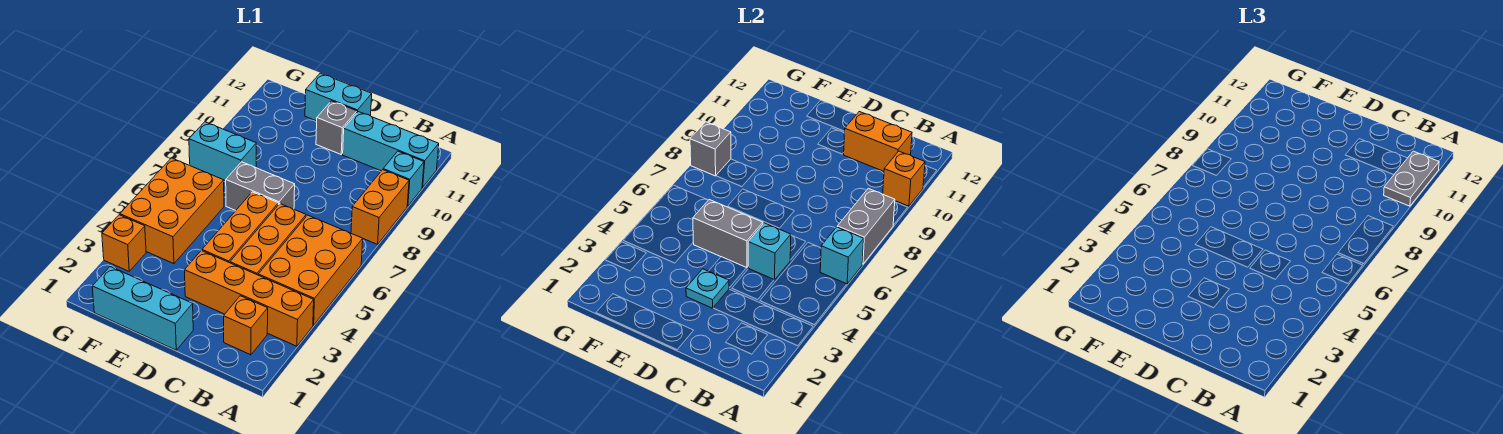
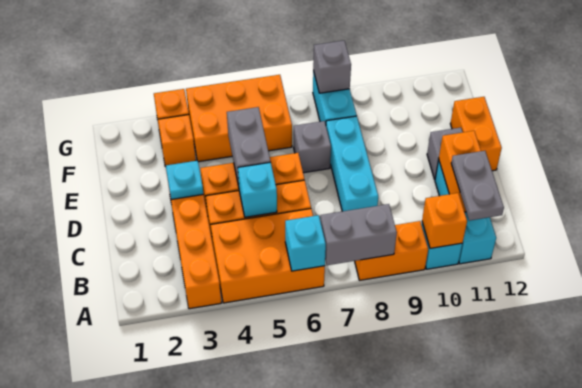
grey plate A10:A11 level 3 -> grey plate A11:B11 level 3
orange brick B2 level 1 -> orange brick F3 level 1
cyan brick D1:F1 level 1 -> cyan brick C8:E8 level 1
grey brick D7:E7 level 1 -> grey brick E7 level 1
cyan brick D12:E12 level 1 -> orange brick D12:E12 level 1

